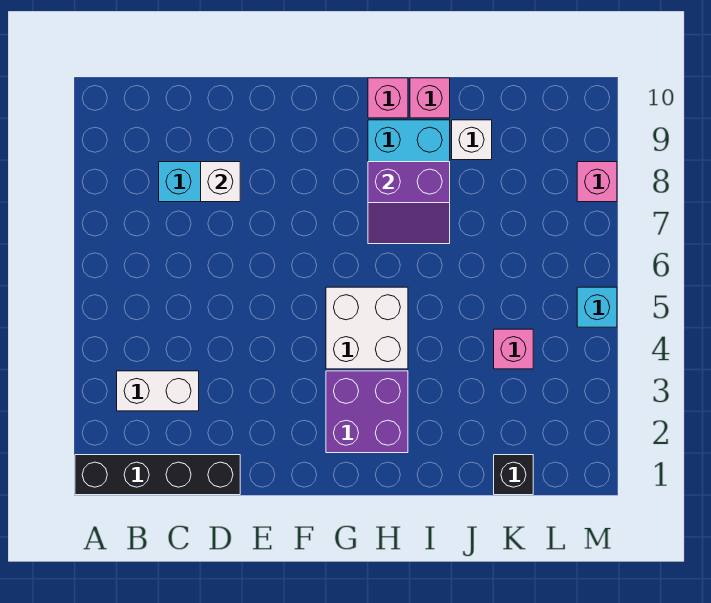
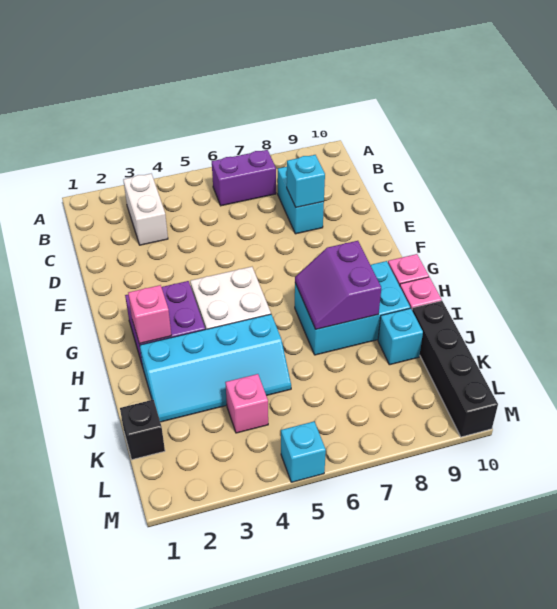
black brick A1:D1 level 1 -> black brick J10:M10 level 1
none -> purple brick B6:B7 level 1
white brick D8 level 2 -> cyan brick D8 level 2
none -> cyan slope I2:J5 level 1 top I
white brick J9 level 1 -> cyan brick J9 level 1
pink brick M8 level 1 -> pink brick H2 level 2

